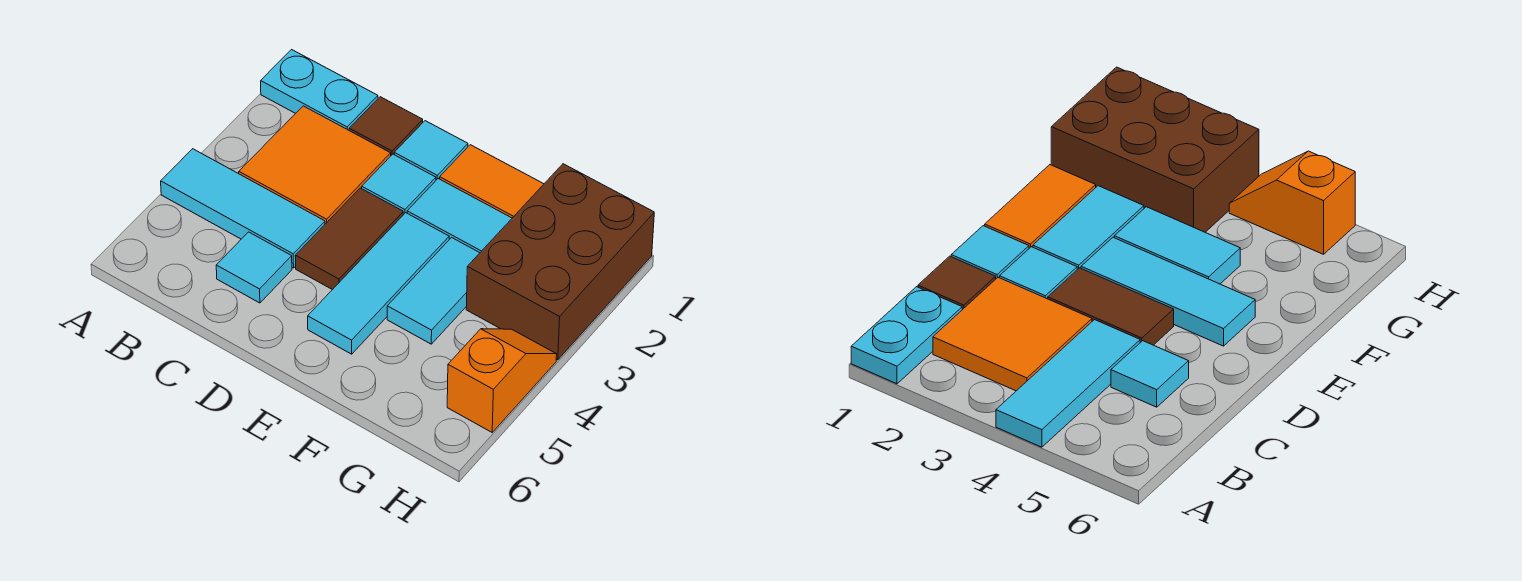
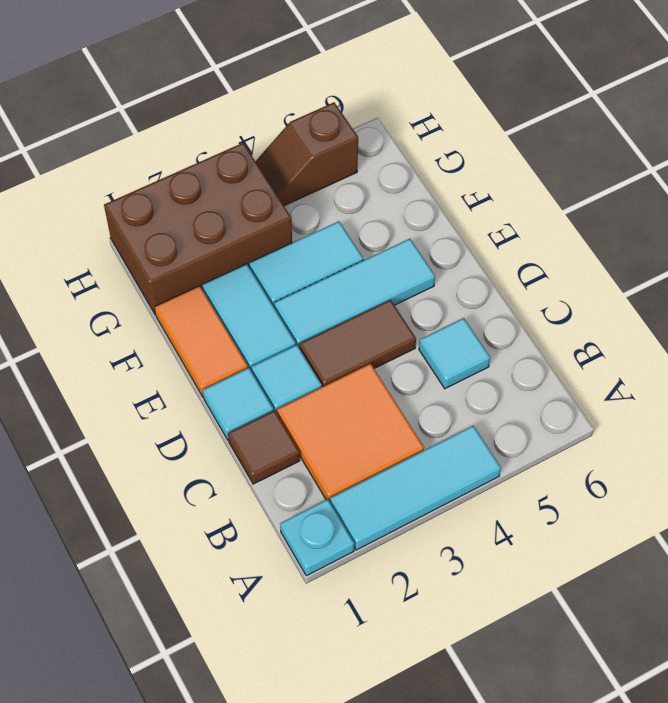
cyan plate A1:B1 level 1 -> cyan plate A1 level 1
cyan tile A4:C4 level 1 -> cyan tile A2:A4 level 1
orange slope H4:H5 level 1 top 5 -> brown slope H4:H5 level 1 top 5

